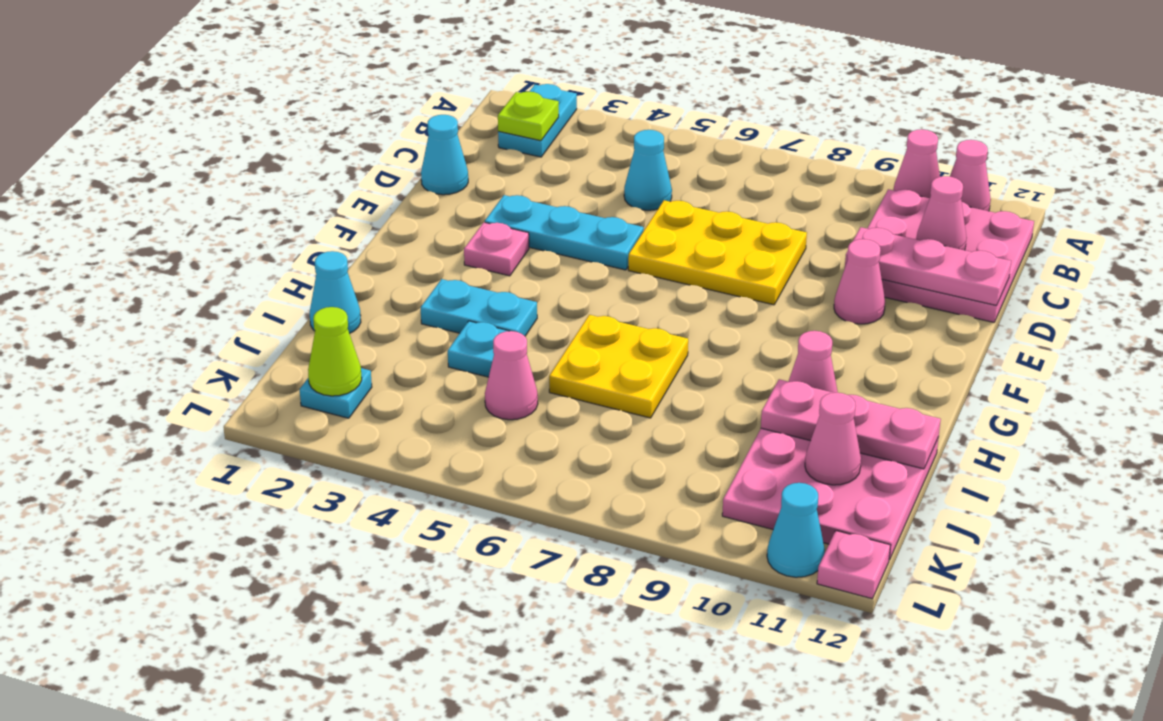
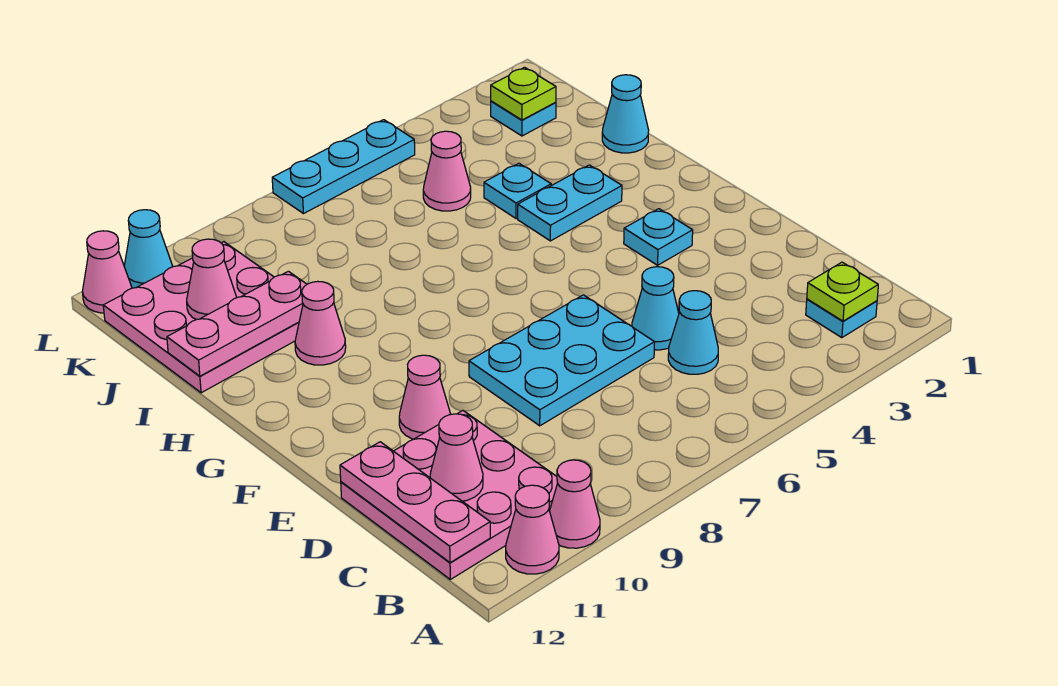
cyan plate A2:B2 level 1 -> cyan plate B2 level 1
cyan cone D1 level 1 -> cyan cone D5 level 1
yellow plate D6:E8 level 1 -> cyan plate D6:E8 level 1
pink plate D10:D12 level 2 -> pink plate B12:D12 level 2
cyan plate E3:E5 level 1 -> cyan plate L5:L7 level 1
pink plate F3 level 1 -> cyan plate F3 level 1
yellow plate H6:I7 level 1 -> none
lime cone K2 level 2 -> lime plate K2 level 2
pink plate L12 level 1 -> pink cone L12 level 1

